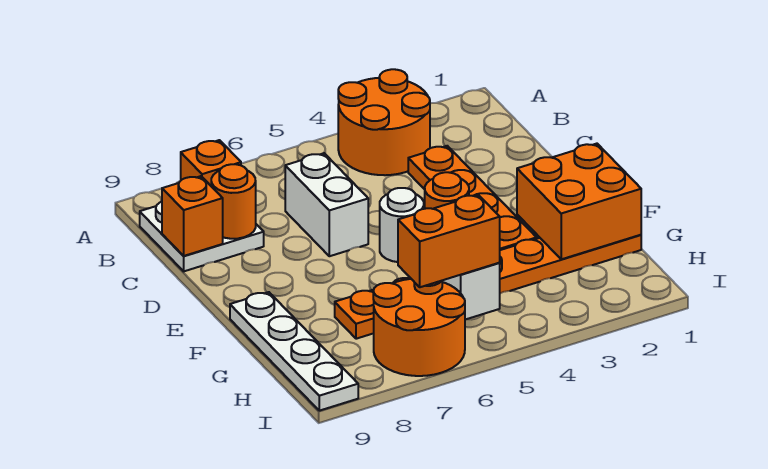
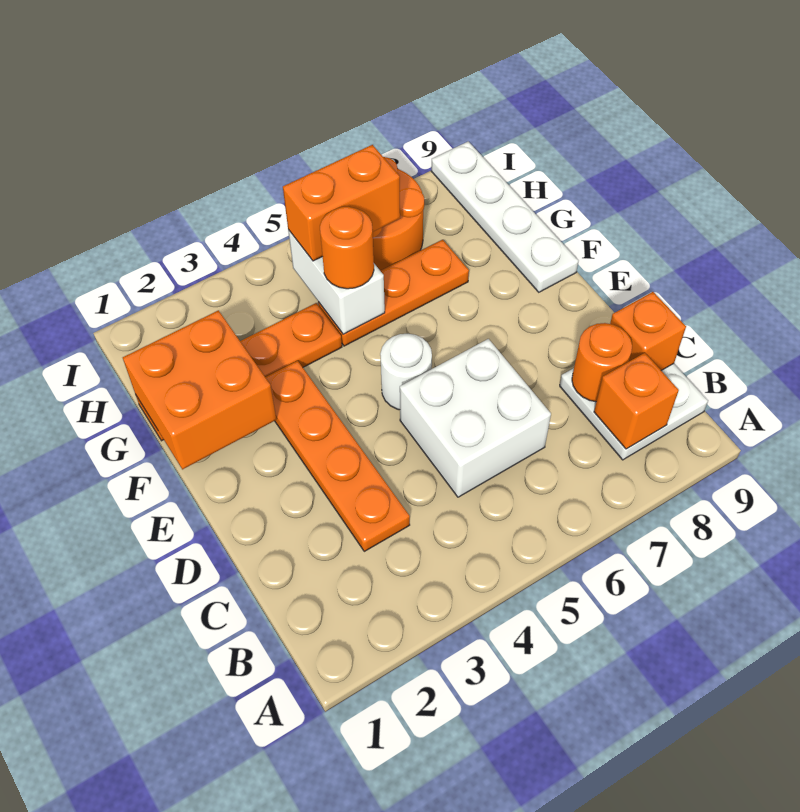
orange round brick A3:B4 level 1 -> none
white brick C6:D6 level 1 -> white brick C5:D6 level 1

